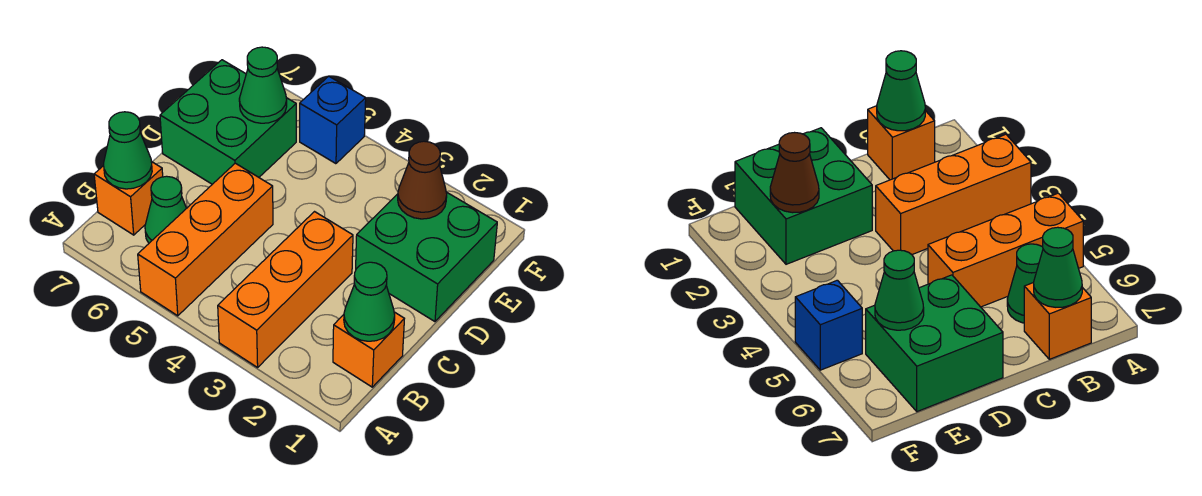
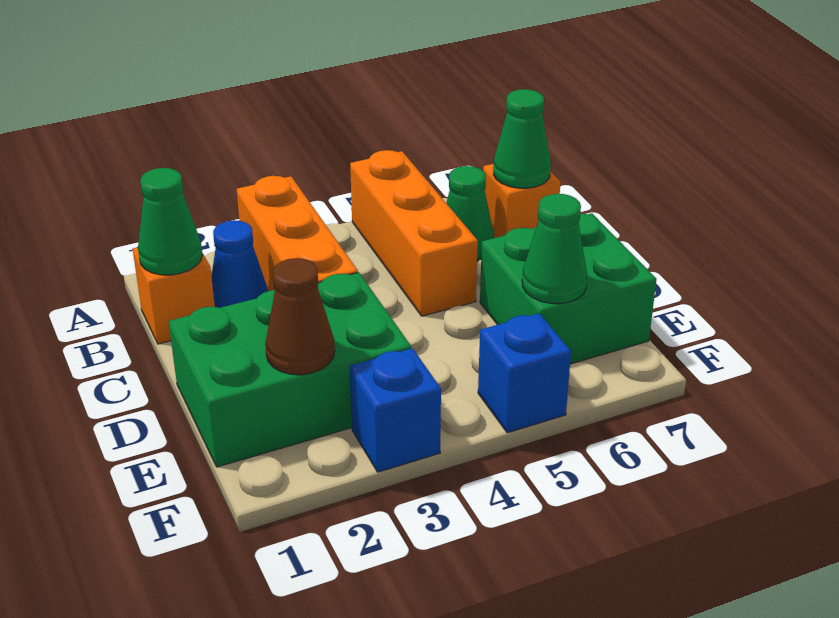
none -> blue cone B2 level 1
green brick D1:E2 level 1 -> green brick D1:E3 level 1
none -> blue brick F3 level 1

